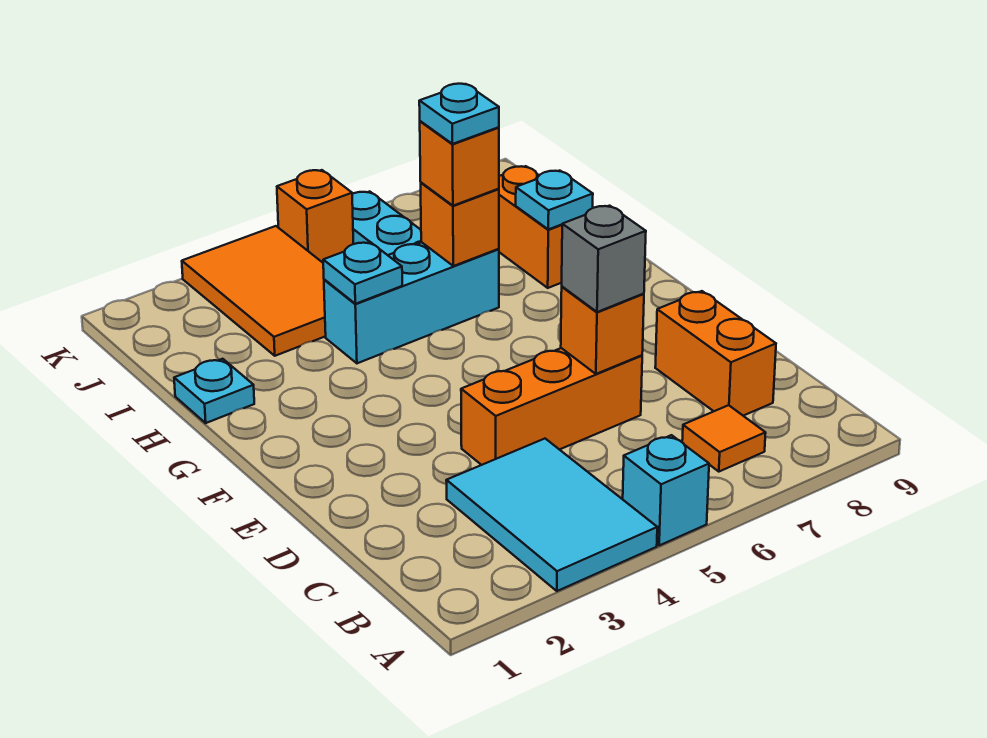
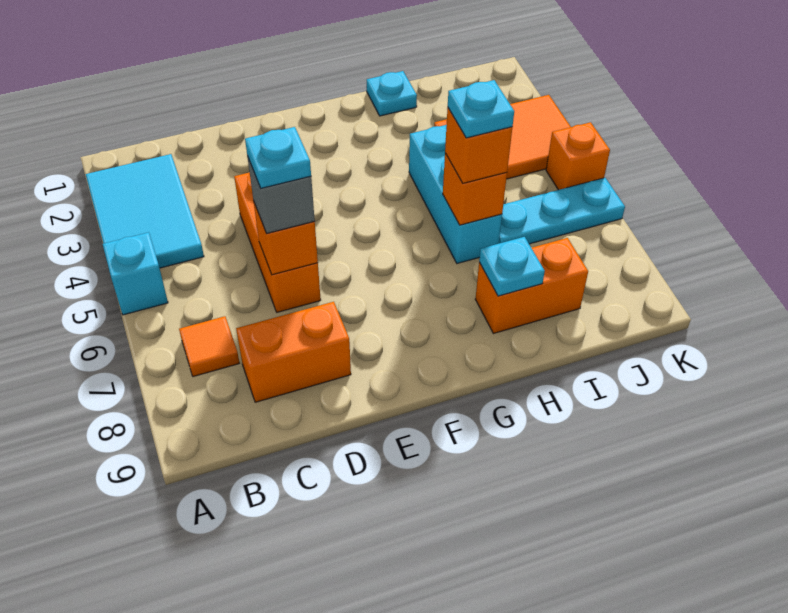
cyan tile A3:C4 level 1 -> cyan tile A2:B4 level 1
cyan plate H4 level 2 -> cyan plate D6 level 4

